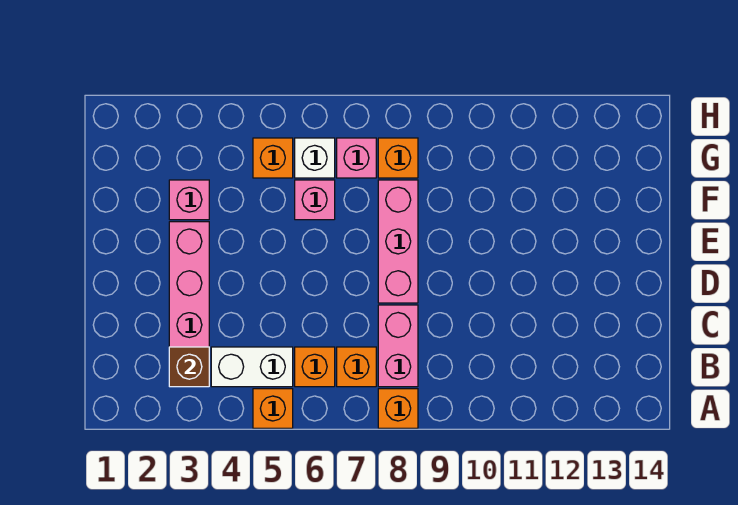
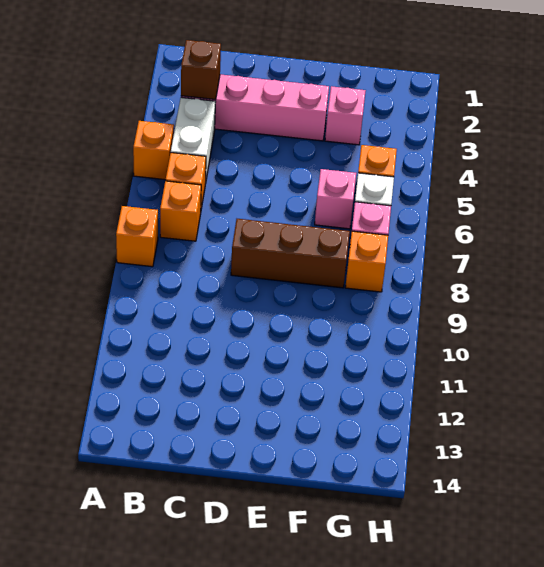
pink brick B8:C8 level 1 -> none
pink brick D8:F8 level 1 -> brown brick D8:F8 level 1

